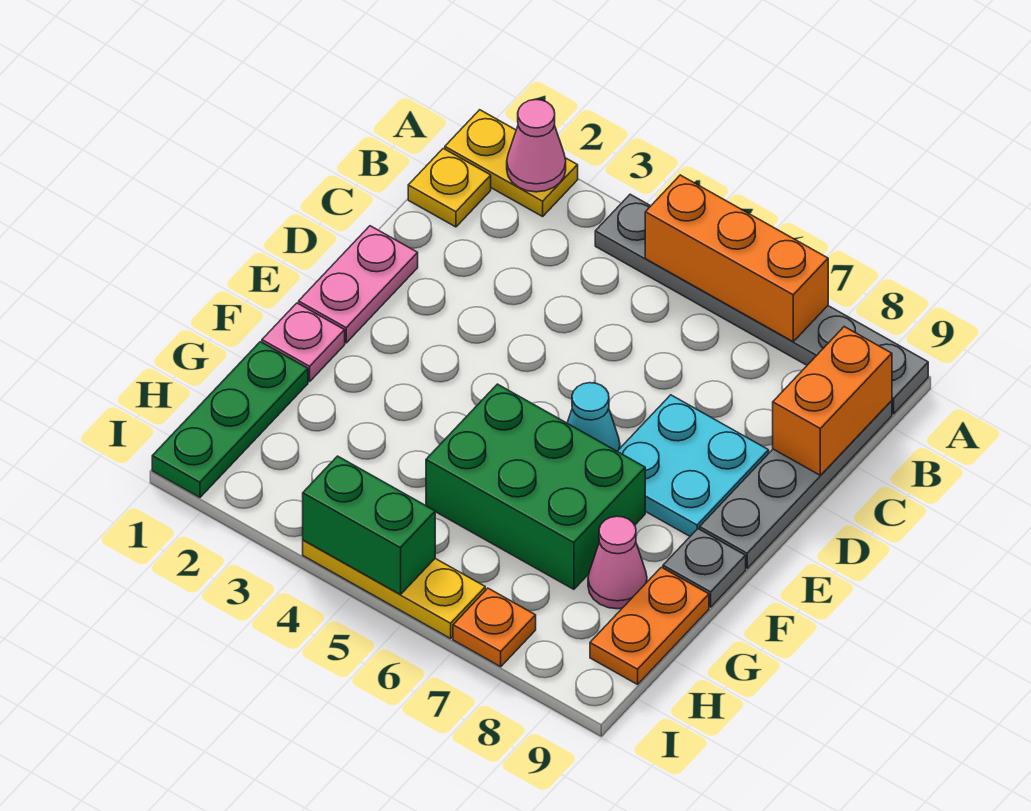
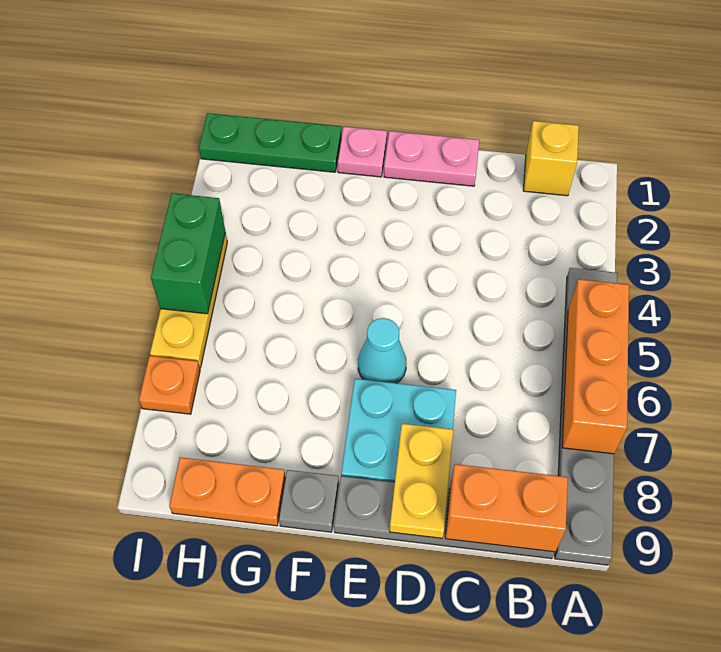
yellow plate A1:A2 level 1 -> yellow plate D8:D9 level 2
pink cone A2 level 2 -> none
yellow plate B1 level 1 -> yellow brick B1 level 1
green brick F5:G7 level 1 -> none
pink cone G8 level 1 -> none

